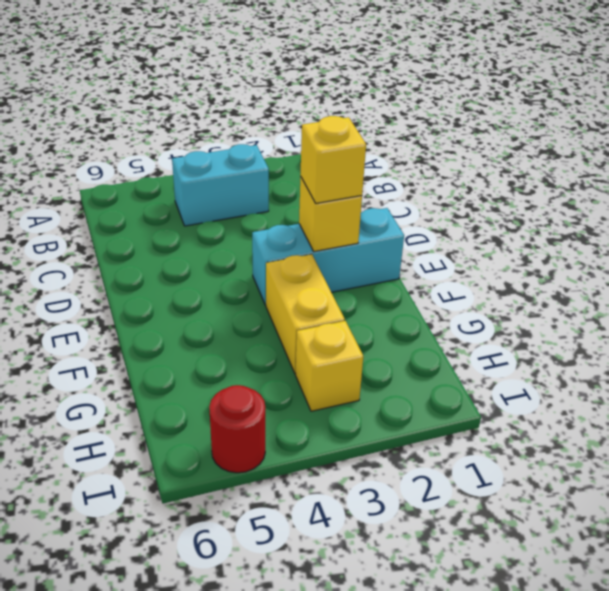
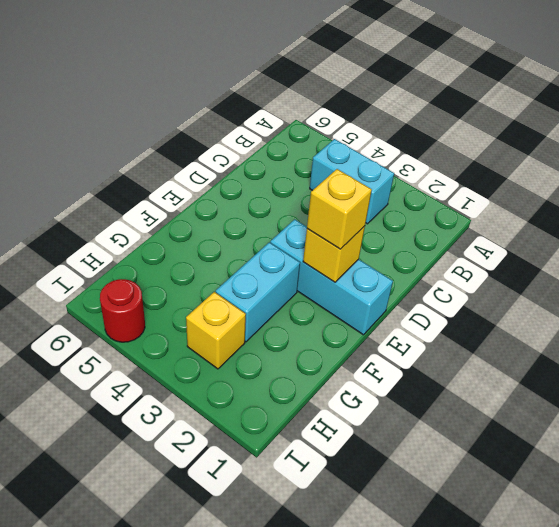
yellow brick F3:G3 level 1 -> cyan brick F3:G3 level 1

